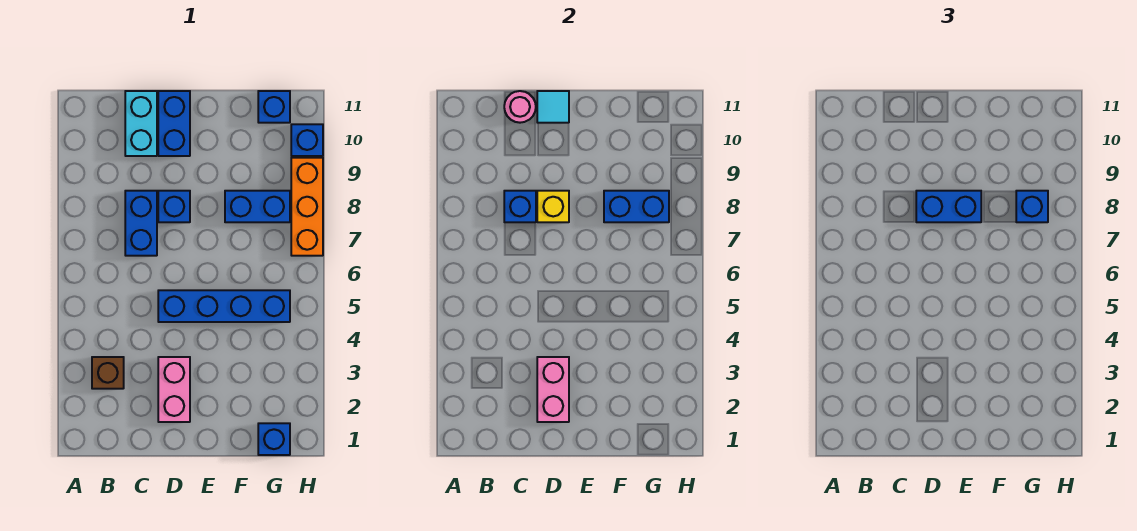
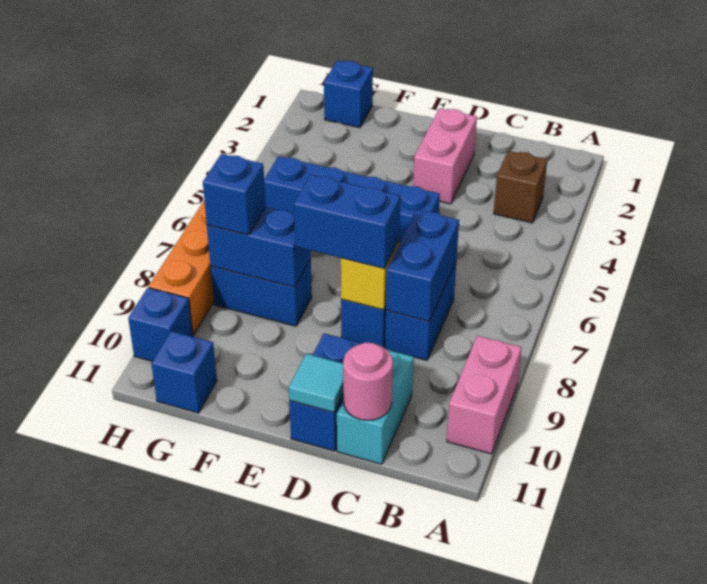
blue brick C8 level 2 -> blue brick C7:C8 level 2
pink brick D2:D3 level 2 -> pink brick A9:A10 level 1

